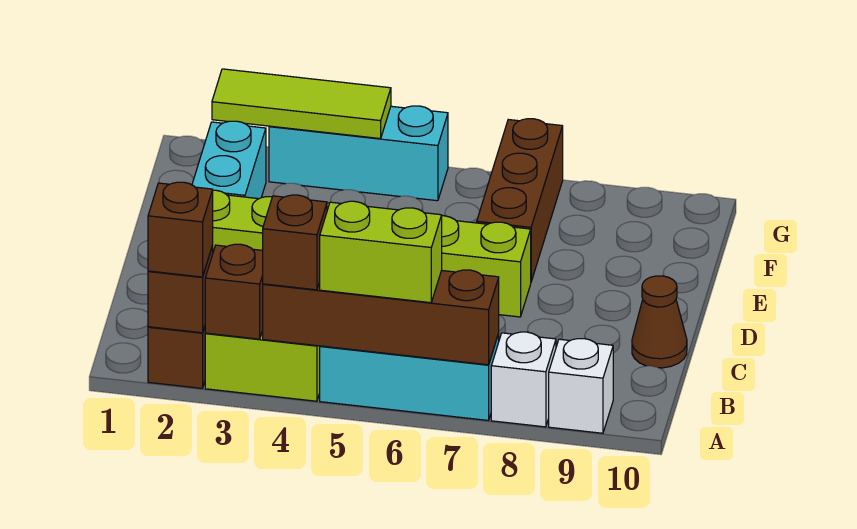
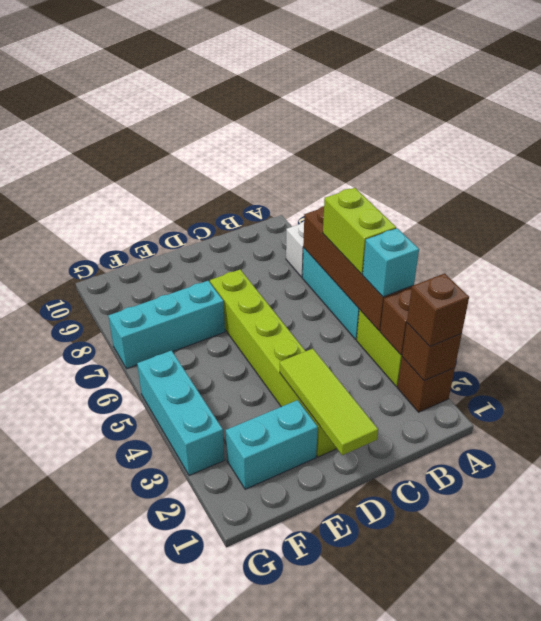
brown brick A4 level 3 -> cyan brick A4 level 3
white brick A9 level 1 -> none
brown cone C10 level 1 -> none
brown brick E7:G7 level 1 -> cyan brick E7:G7 level 1
lime tile G2:G4 level 2 -> lime tile D1:D3 level 2

